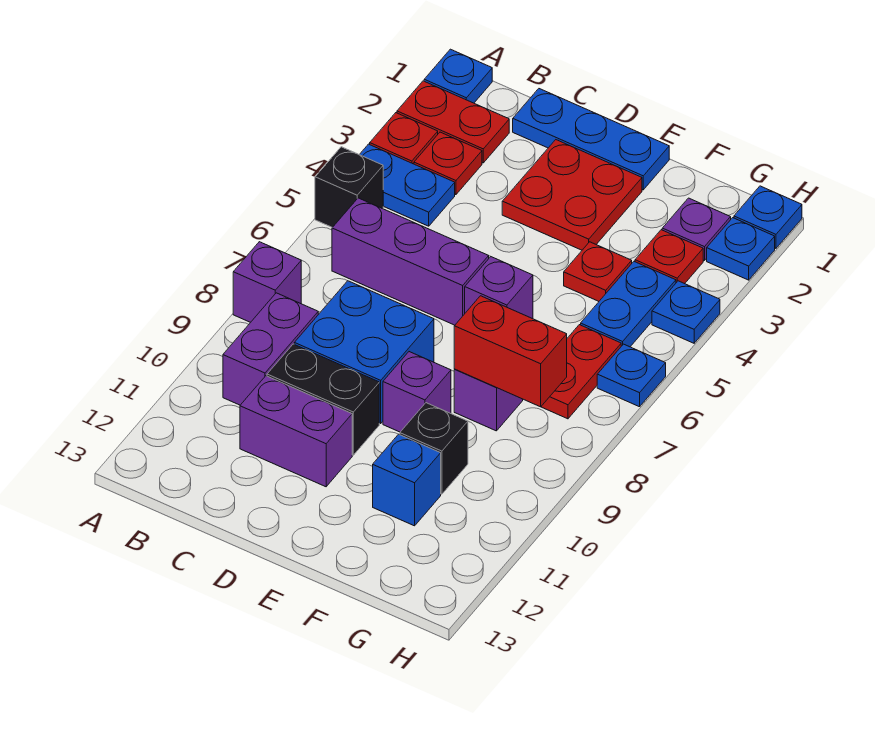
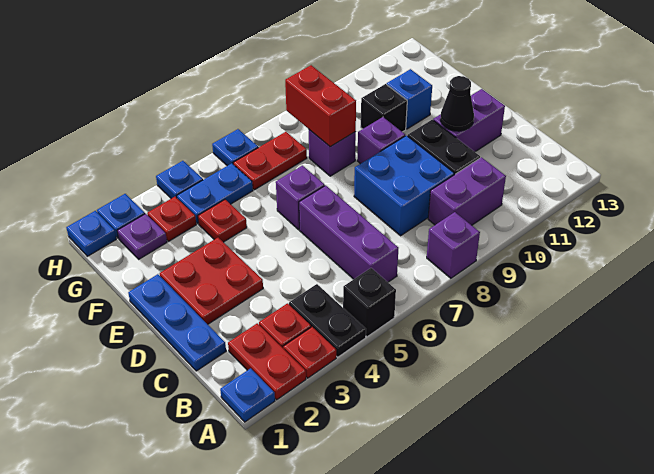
blue plate A4:B4 level 1 -> black plate A4:B4 level 1
purple brick C11:D11 level 1 -> purple brick D11:D12 level 1
none -> black cone D11 level 2

